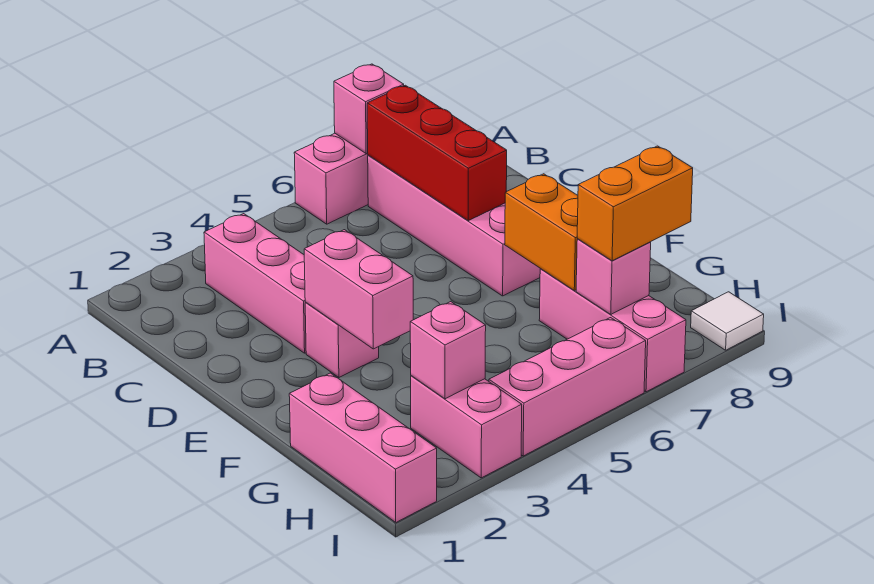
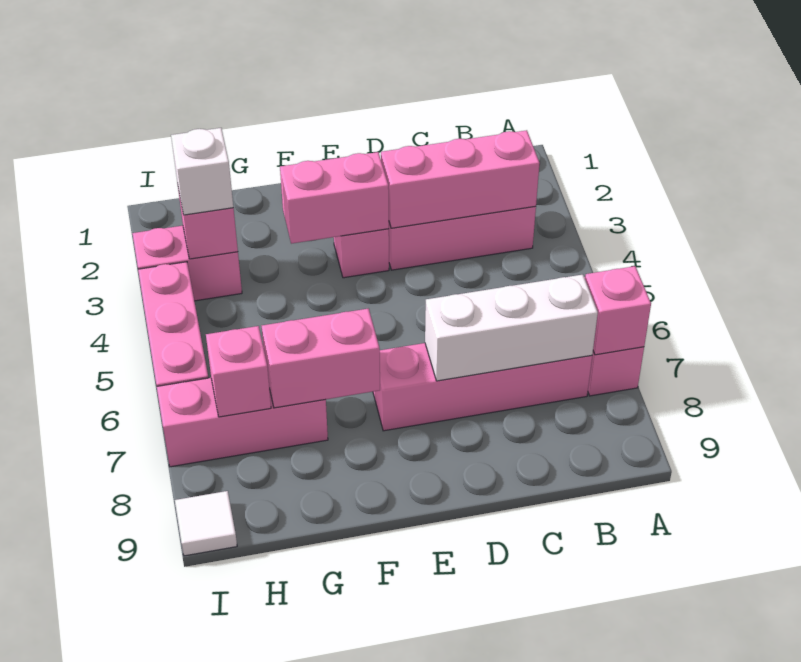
red brick B7:D7 level 2 -> white brick B7:D7 level 2
orange brick F7:G7 level 2 -> pink brick F7:G7 level 2
pink brick G1:I1 level 1 -> pink brick B3:D3 level 2
none -> white brick H3 level 3
orange brick H7:H8 level 3 -> none

